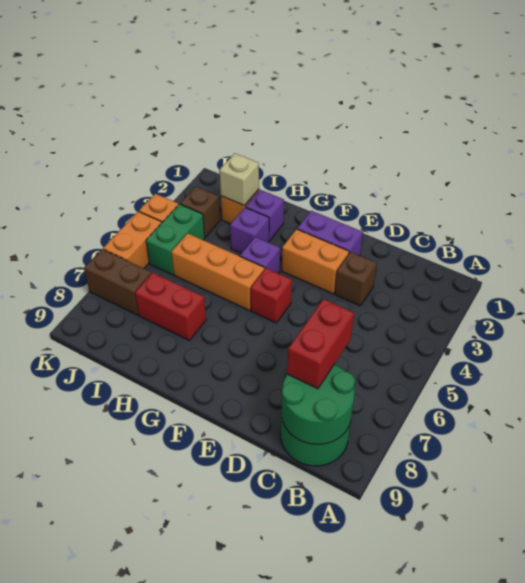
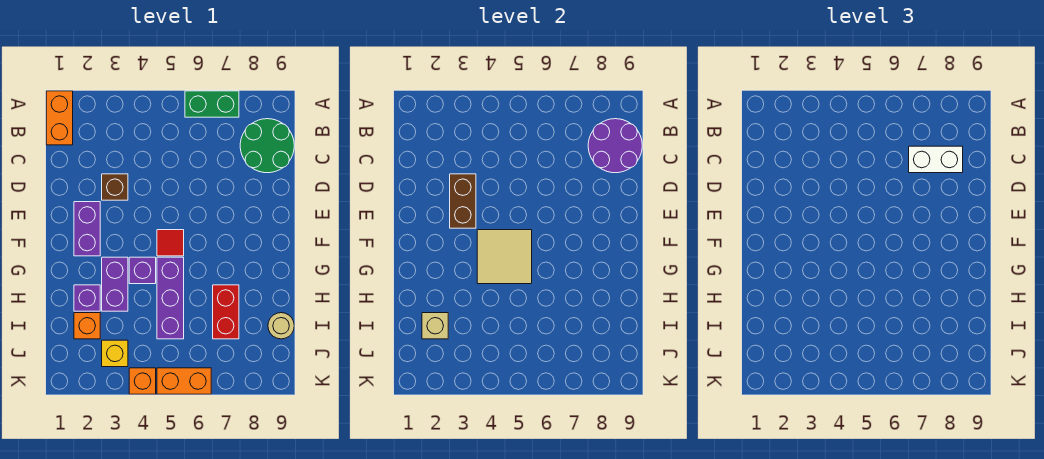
green round brick B8:C9 level 2 -> purple round brick B8:C9 level 2
red brick C7:C8 level 3 -> white brick C7:C8 level 3
orange brick E3:F3 level 1 -> orange brick A1:B1 level 1
none -> tan tile F4:G5 level 2
red brick F5 level 1 -> red tile F5 level 1
orange brick G5:I5 level 1 -> purple brick G5:I5 level 1
purple brick H3 level 1 -> purple brick G3:H3 level 1
none -> tan round brick I9 level 1
brown brick J3 level 1 -> yellow brick J3 level 1
green brick J4:J5 level 1 -> green brick A6:A7 level 1
brown brick J7:K7 level 1 -> brown brick D3:E3 level 2

